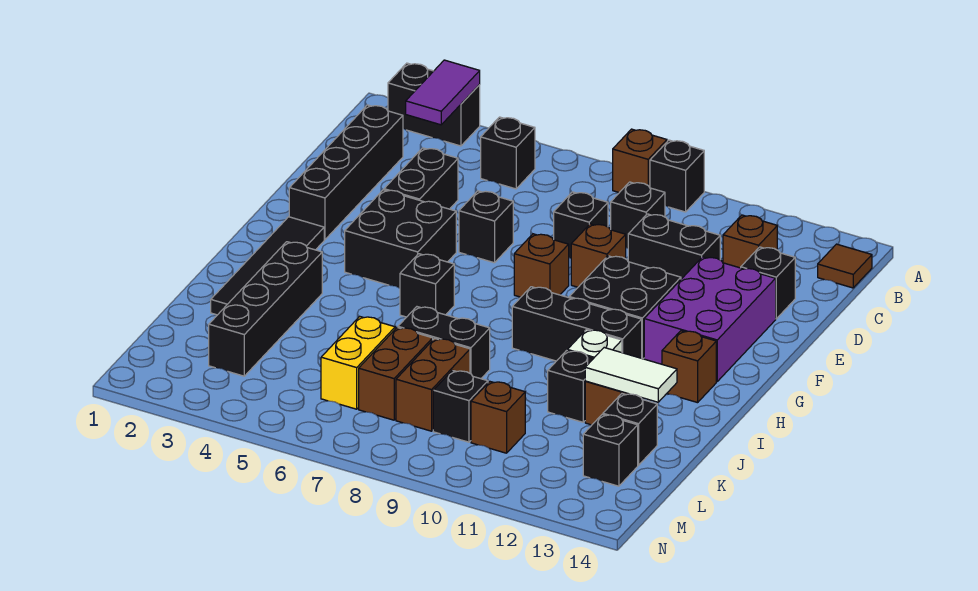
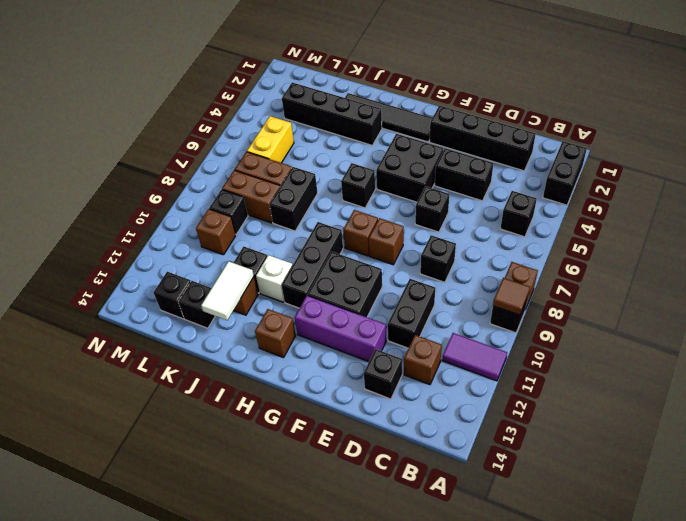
purple tile A3:B3 level 2 -> purple tile A11:B11 level 1
brown tile B14 level 1 -> brown tile A9 level 2
black brick C9 level 1 -> none
brown brick E9 level 1 -> brown brick G8 level 1
purple brick E12:G13 level 1 -> purple brick E12:G12 level 1
yellow brick K6:L6 level 1 -> yellow brick L5:L6 level 1

